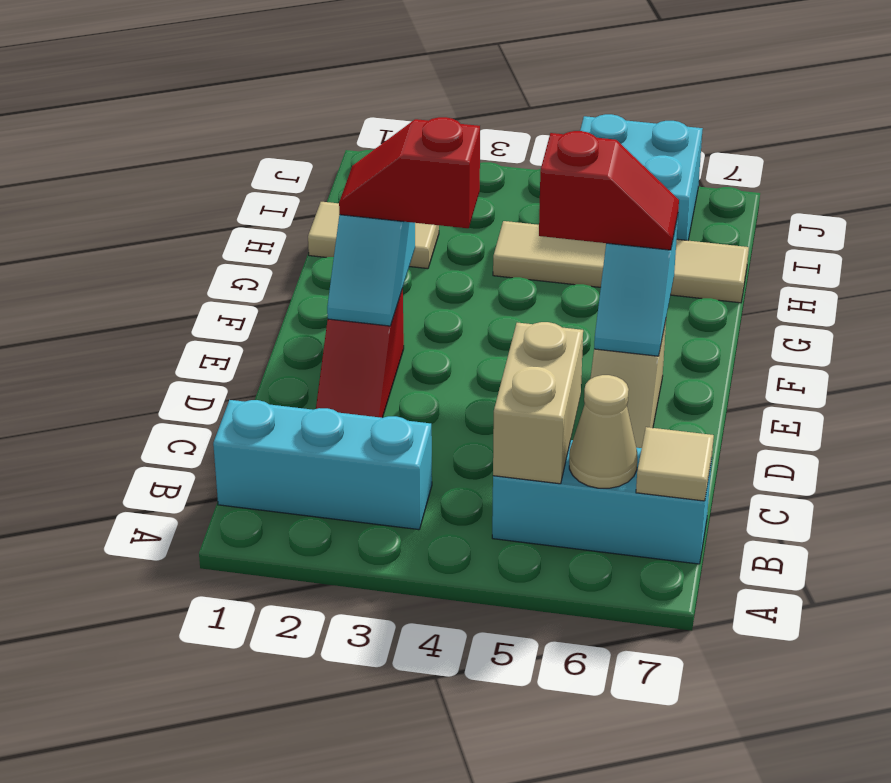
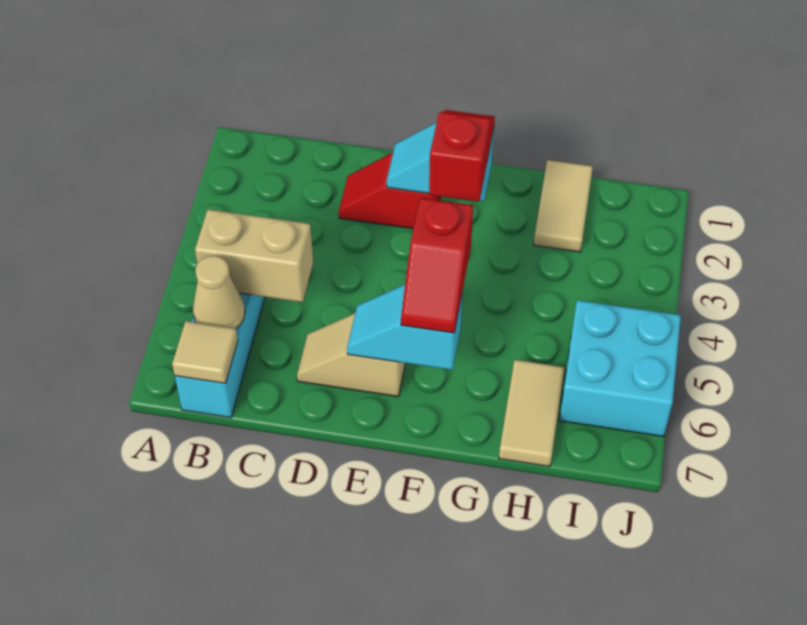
cyan brick B1:B3 level 1 -> none
tan tile H4:H7 level 1 -> tan tile H6:H7 level 1

